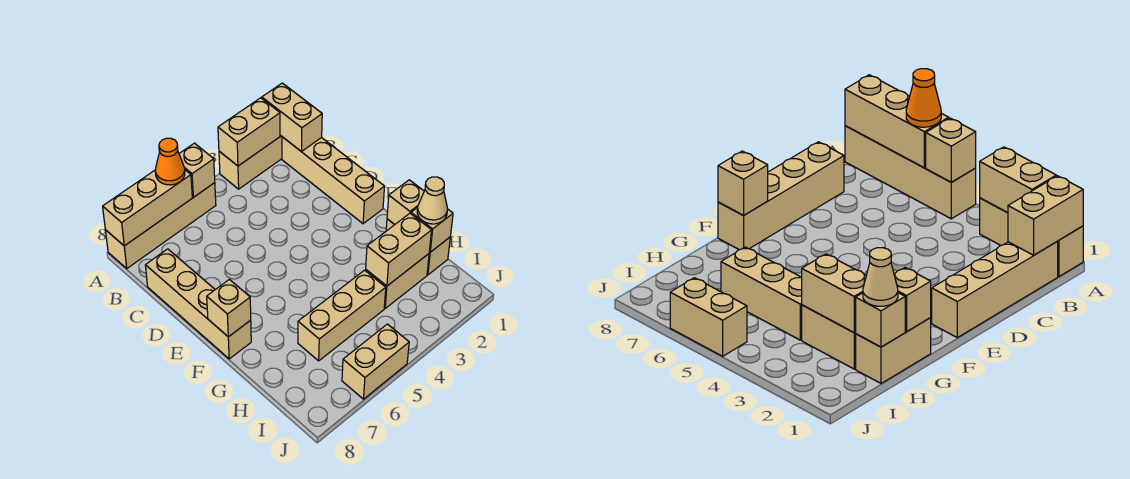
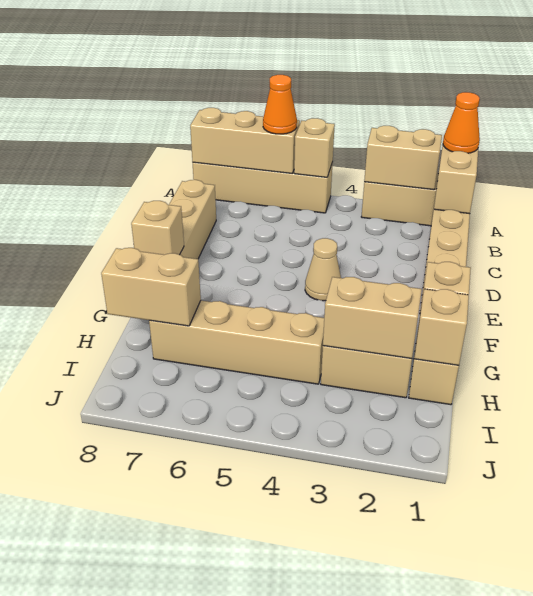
none -> orange cone A1 level 3
tan cone H1 level 3 -> tan cone E4 level 1
tan brick H4:H6 level 1 -> tan brick H4:H7 level 1
tan brick J5:J6 level 1 -> tan brick H7:H8 level 2

